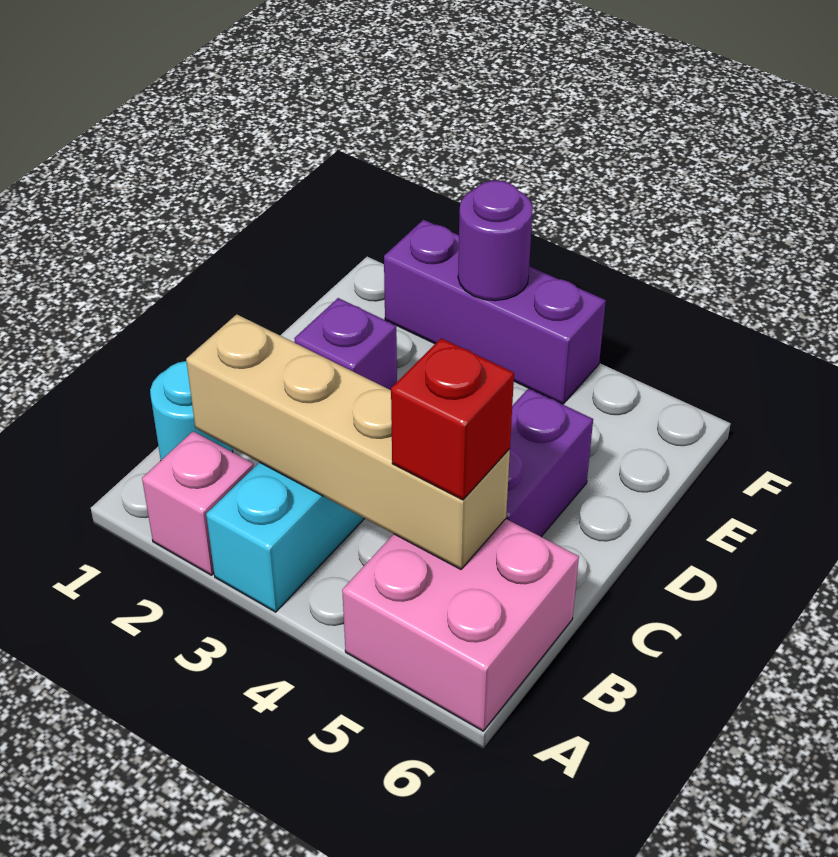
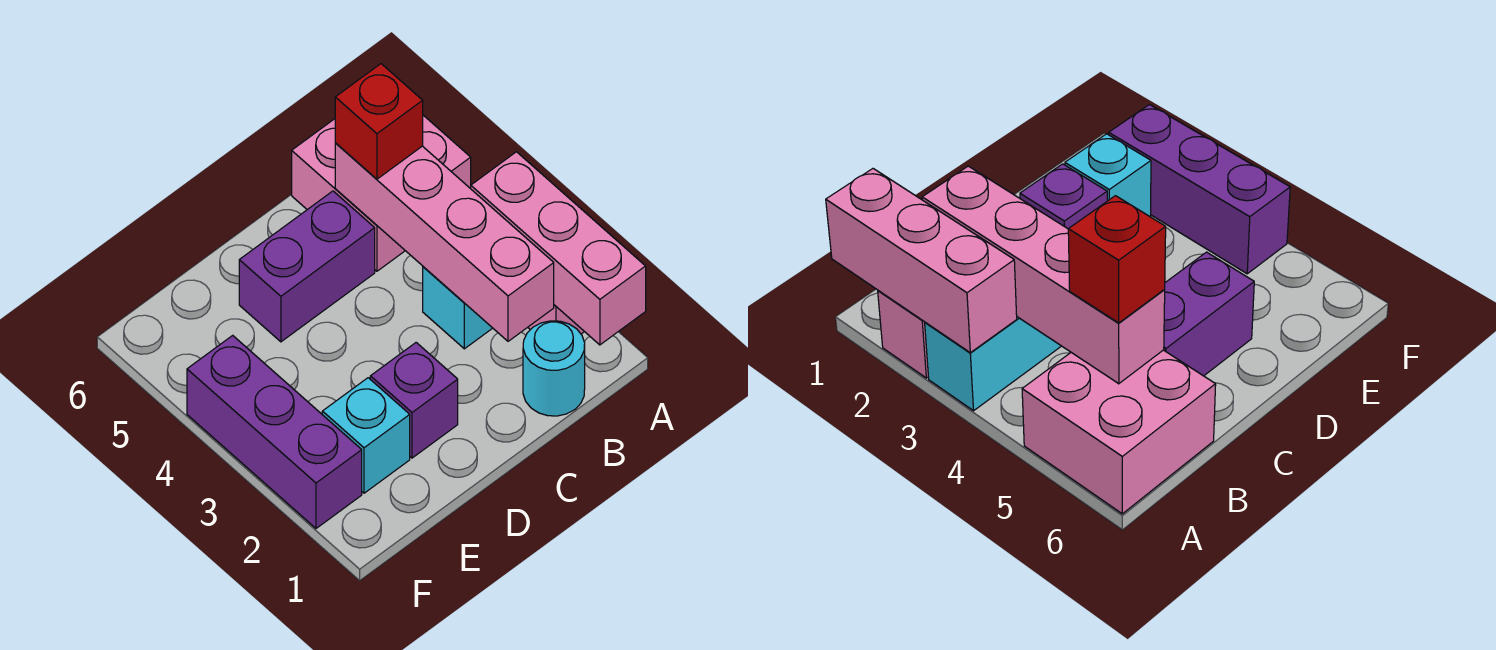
none -> pink brick A1:A3 level 2
tan brick B2:B5 level 2 -> pink brick B2:B5 level 2
none -> cyan brick E2 level 1
purple round brick F3 level 2 -> none

